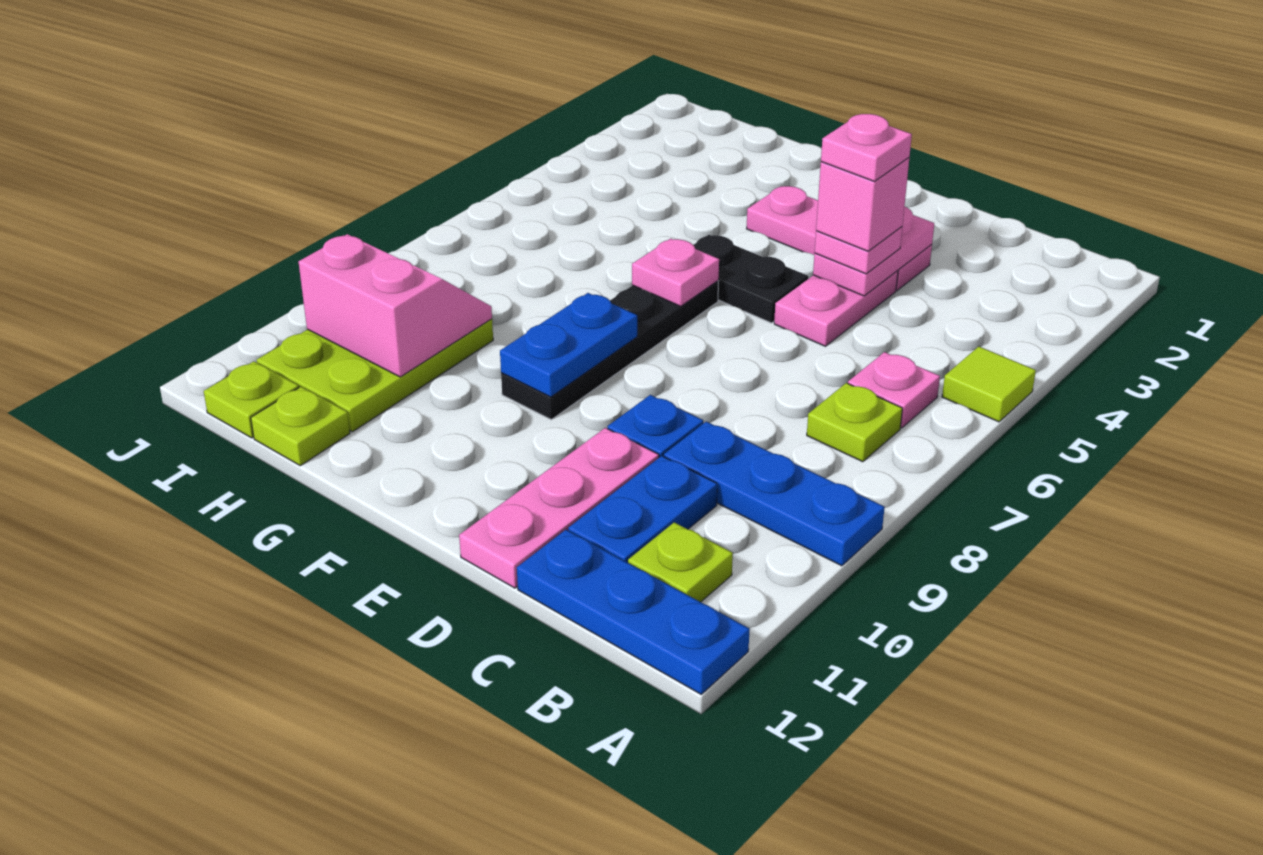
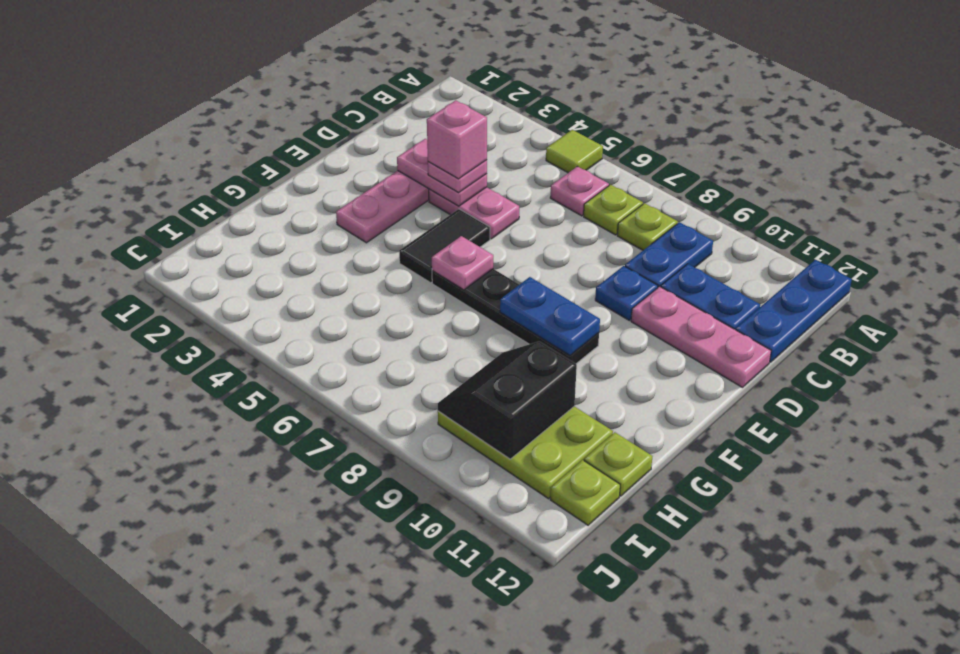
blue plate A9:C9 level 1 -> blue plate B9:C9 level 1
lime plate B11 level 1 -> lime plate B8 level 1
pink plate D4 level 5 -> none
black plate E5:F5 level 1 -> black tile E5:F5 level 1
pink slope H9:I10 level 2 top 10 -> black slope H9:I10 level 2 top 10

